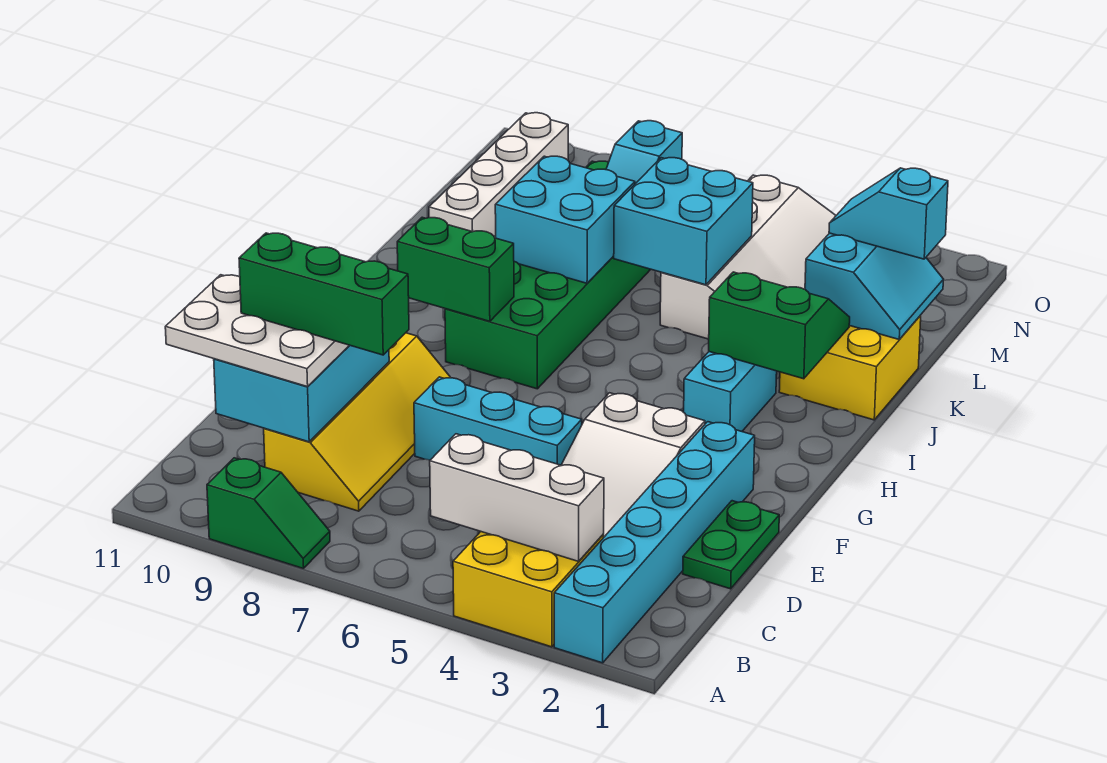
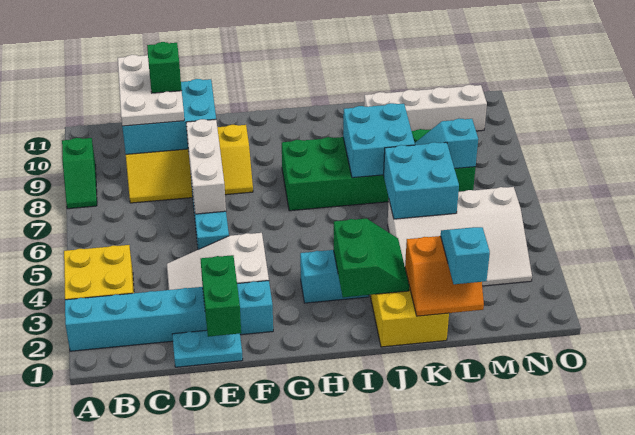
white brick B3:B5 level 2 -> white brick E6:E8 level 2
green plate D1:E1 level 1 -> cyan plate D1:E1 level 1
green brick D8:D10 level 4 -> green brick D10 level 4
green brick H8:H9 level 2 -> green brick E1:E2 level 2
cyan slope K1:L2 level 2 top 2 -> orange slope K1:L2 level 2 top 2

